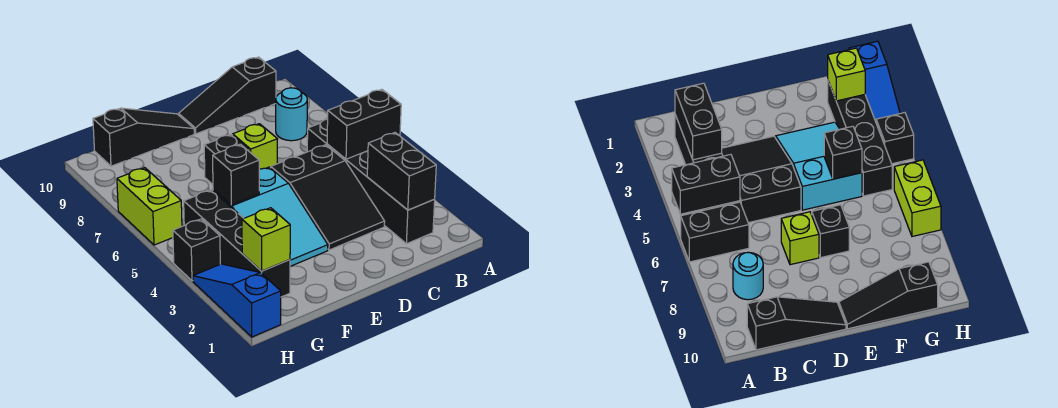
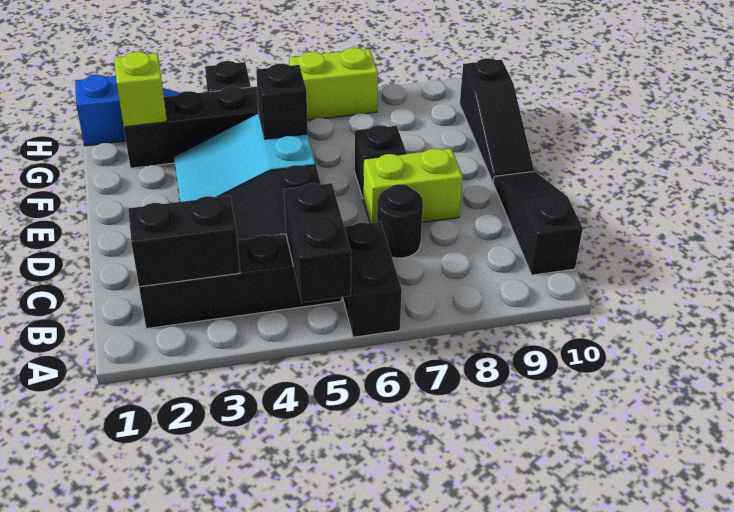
cyan round brick B8 level 1 -> none
none -> black round brick C7 level 1
lime brick D7 level 1 -> lime brick D7:D8 level 1

